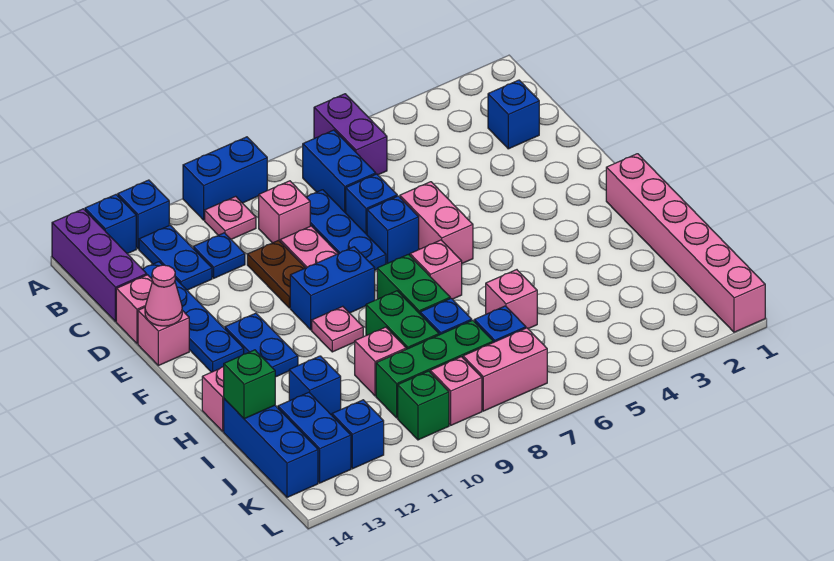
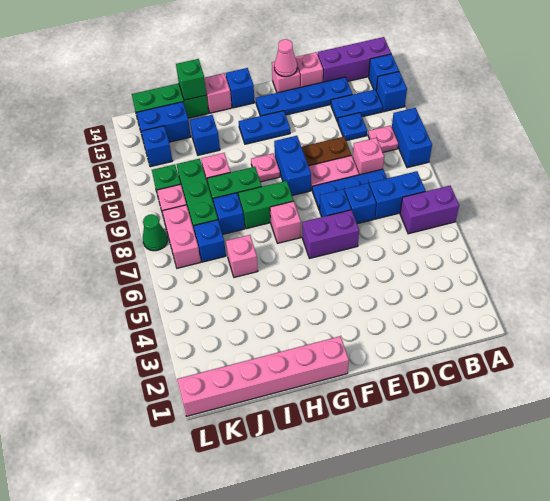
blue brick C2 level 1 -> blue brick G14 level 1
pink brick E6:F6 level 1 -> purple brick E6:F6 level 1
blue brick I14:K14 level 1 -> green brick I14:K14 level 1
none -> green cone L8 level 1

